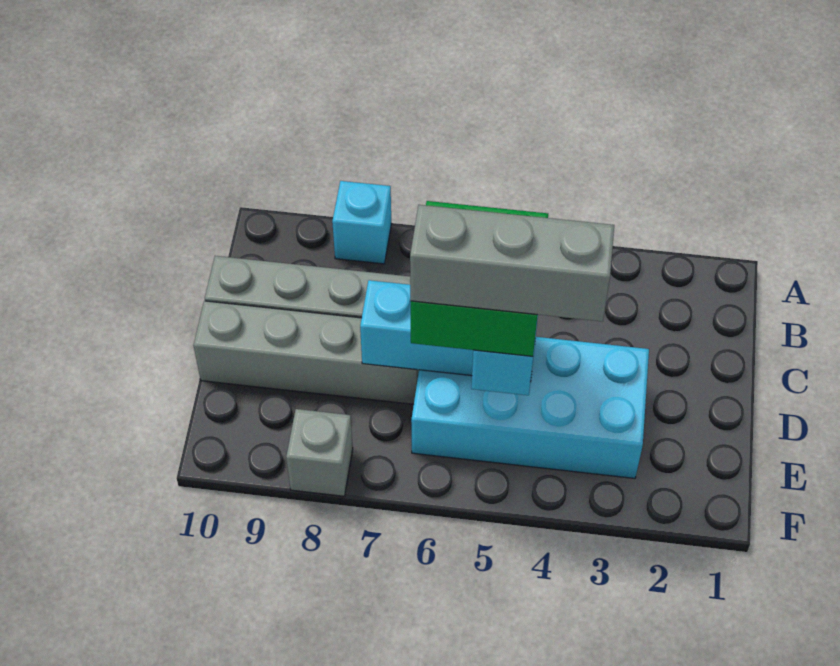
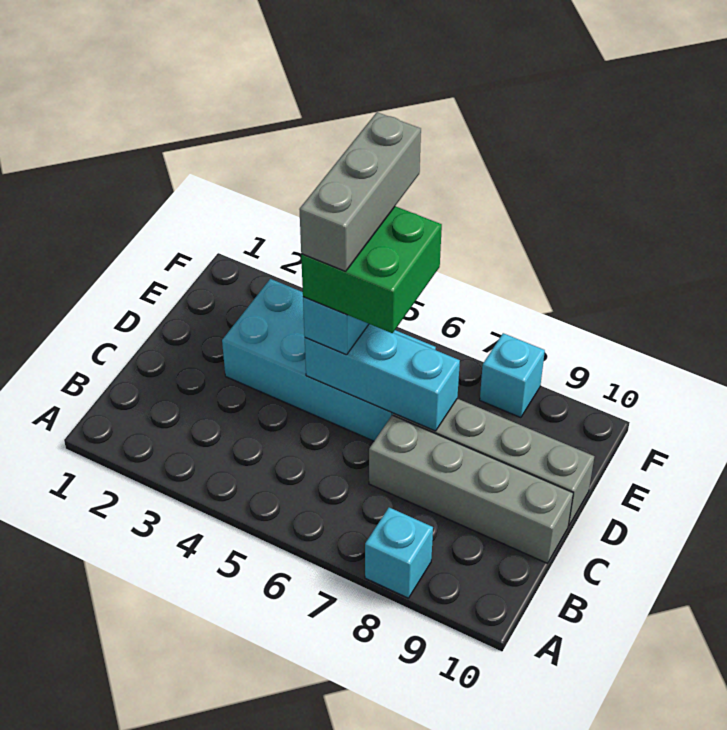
grey brick E4:E6 level 5 -> grey brick D5:F5 level 5
grey brick F8 level 1 -> cyan brick F8 level 1

